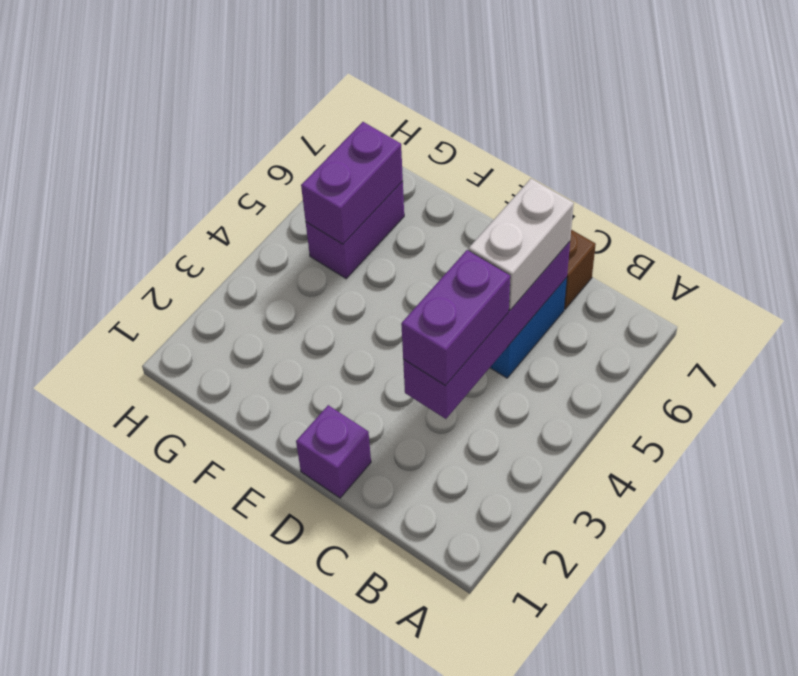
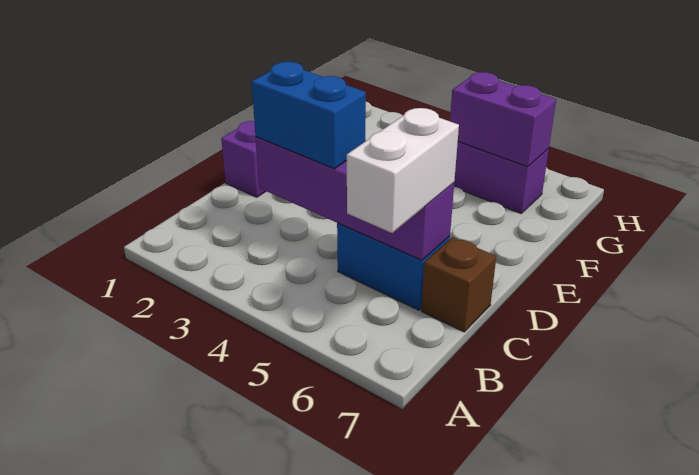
purple brick C3:C4 level 3 -> blue brick C3:C4 level 3
white brick C5:C6 level 3 -> white brick B6:C6 level 3

